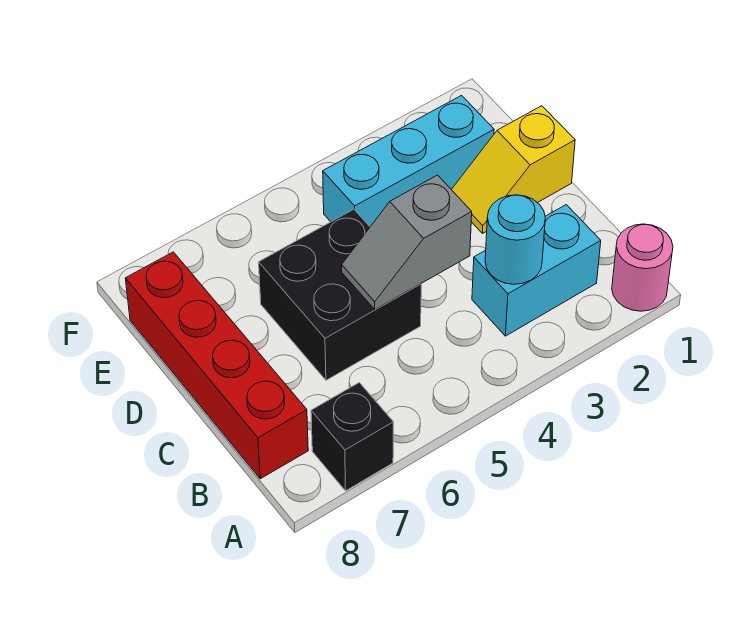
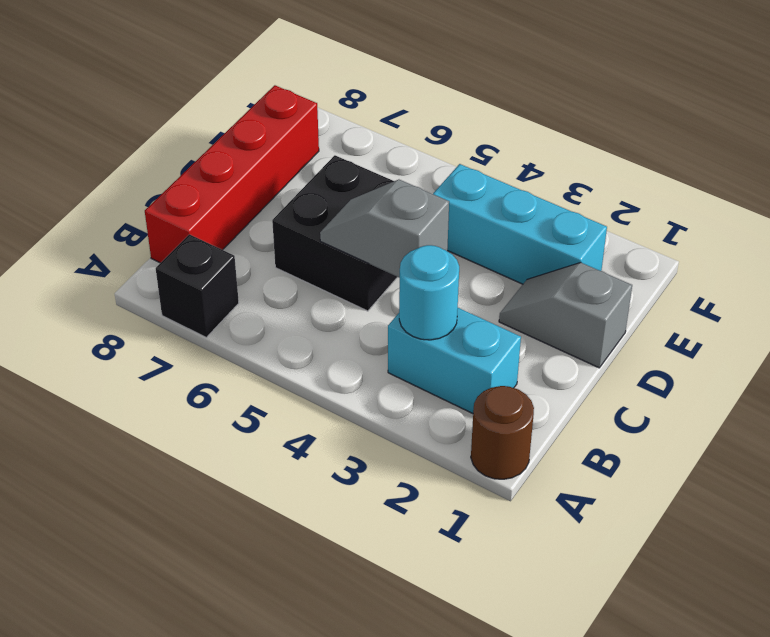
pink round brick A1 level 1 -> brown round brick A1 level 1
yellow slope D1:D2 level 1 top 1 -> grey slope D1:D2 level 1 top 1

